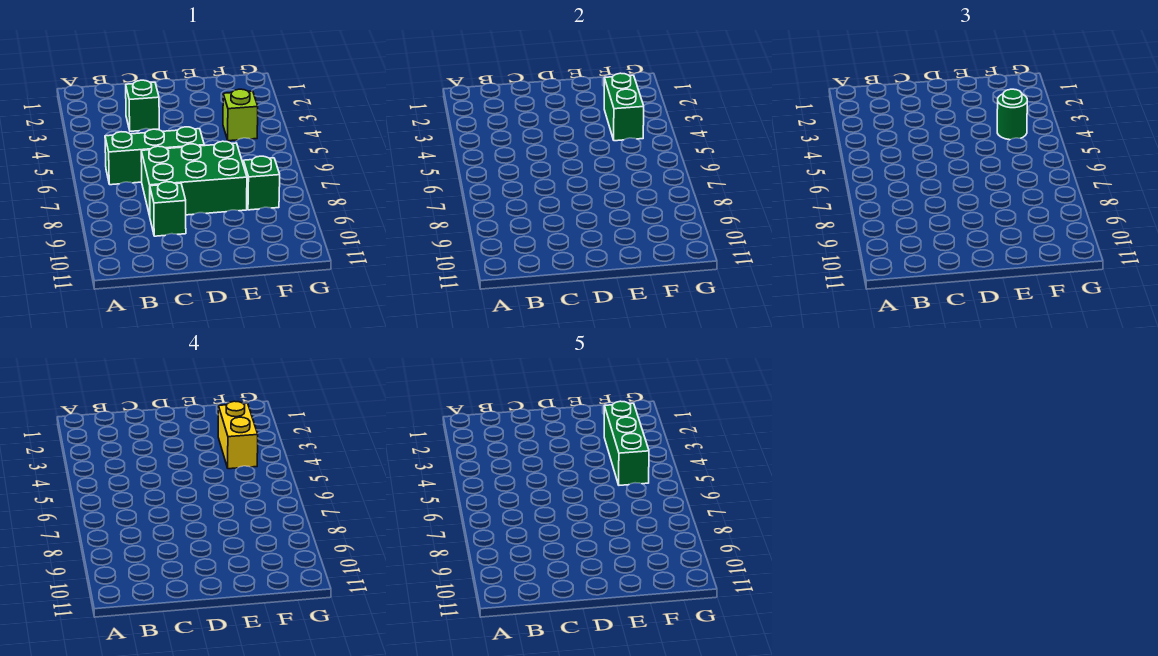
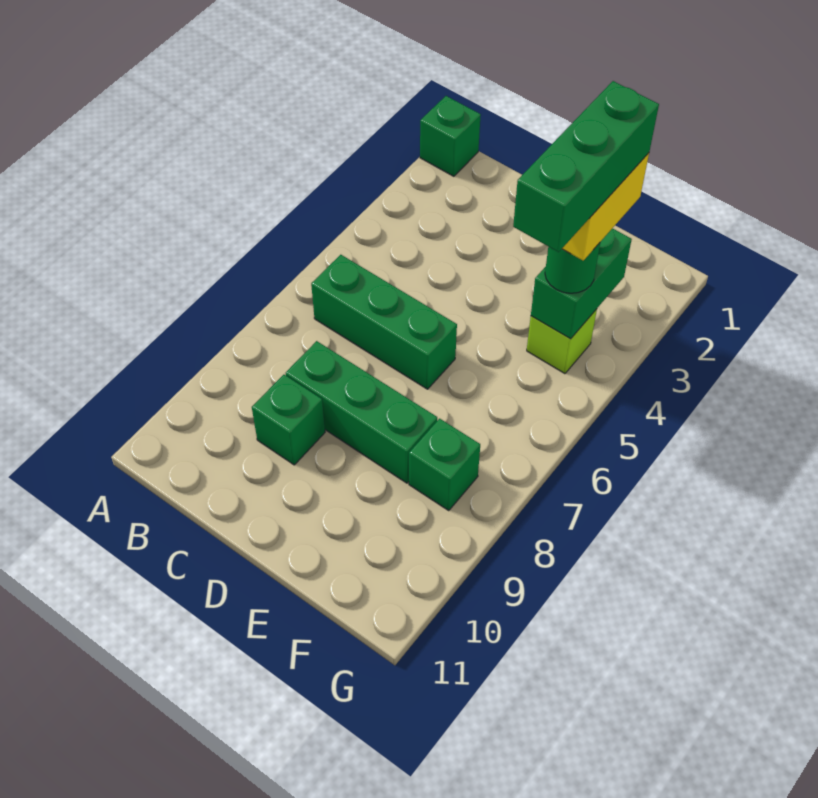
green brick C3 level 1 -> green brick A1 level 1
green brick C7:E8 level 1 -> green brick C8:E8 level 1

